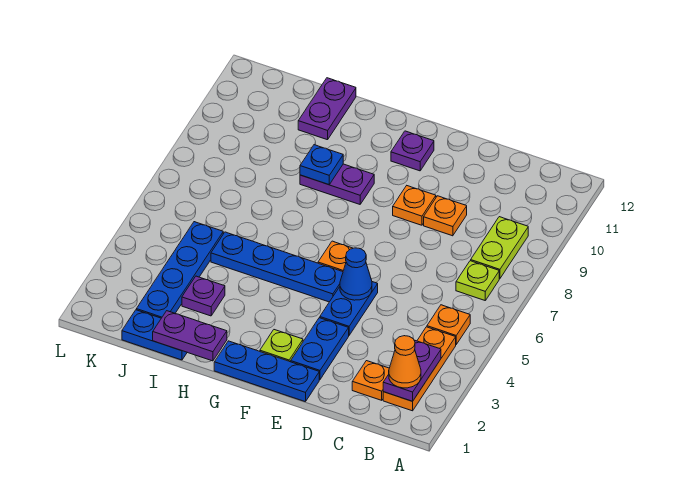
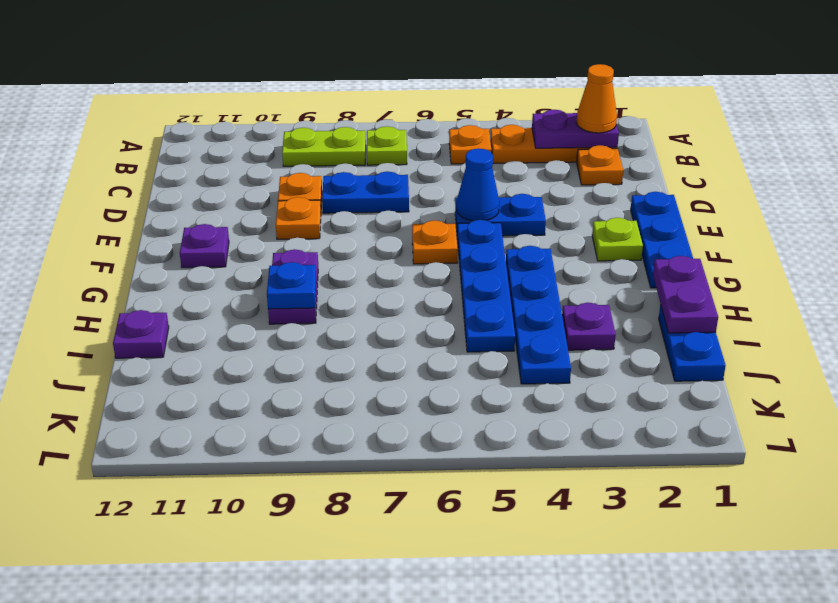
blue plate E2:E3 level 1 -> blue plate D7:D8 level 1
purple plate I11:I12 level 1 -> purple plate I12 level 1
blue plate J2:J5 level 1 -> blue plate G4:J4 level 1

